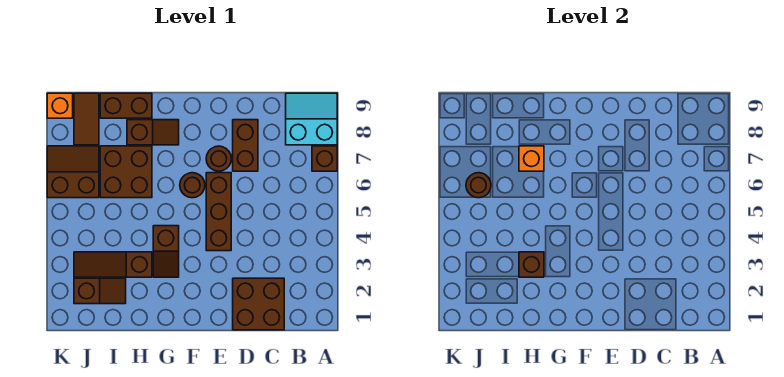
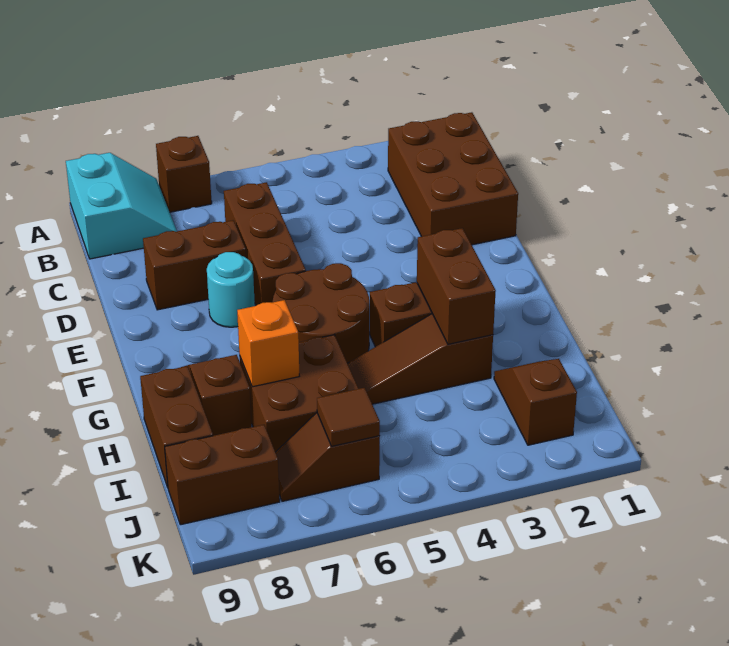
cyan slope A8:B9 level 1 top 8 -> cyan slope A8:B9 level 1 top 9
brown brick C1:D2 level 1 -> brown brick B1:D2 level 1
brown brick E4:E6 level 1 -> brown brick C6:E6 level 1
brown round brick E7 level 1 -> cyan round brick E7 level 1
brown round brick F6 level 1 -> brown round brick F5:G6 level 1
brown slope H3:J3 level 1 top H -> brown slope H3:H5 level 1 top 3
brown brick H3 level 2 -> brown brick G3:H3 level 2
brown slope J6:K7 level 1 top 6 -> brown slope J6:J7 level 1 top 6
brown round brick J6 level 2 -> brown tile J6 level 2
brown tile J8:J9 level 1 -> brown brick J8:J9 level 1
orange brick K9 level 1 -> none

